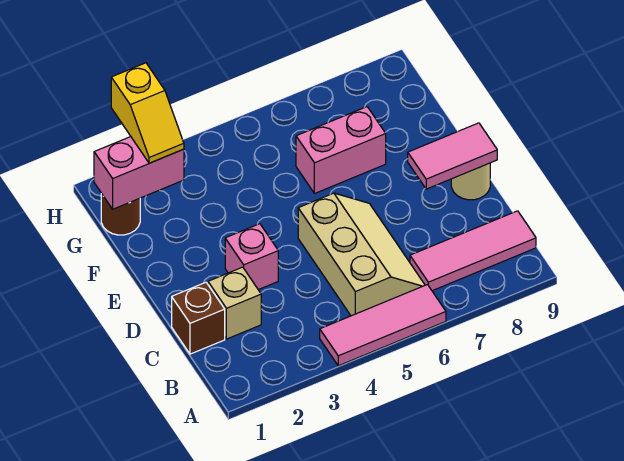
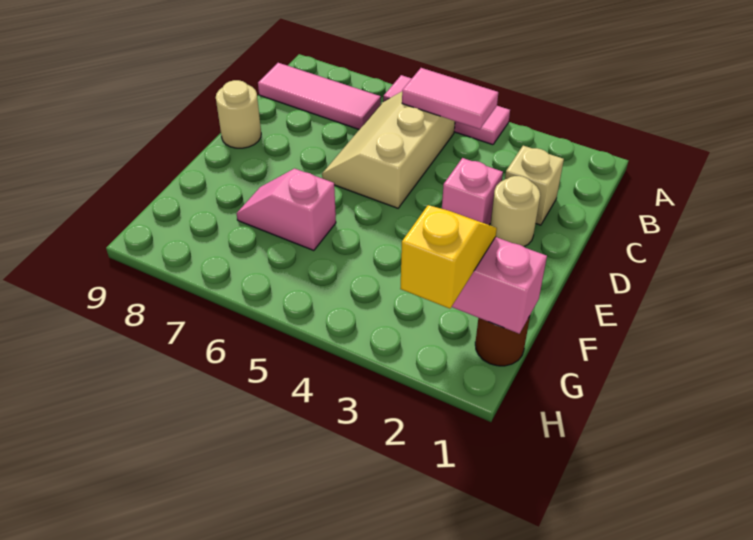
brown brick C1 level 1 -> none
none -> tan round brick D2 level 1
pink tile D8:D9 level 2 -> pink tile B4:B5 level 2
pink brick F6:F7 level 1 -> pink slope F6:F7 level 1 top 6

